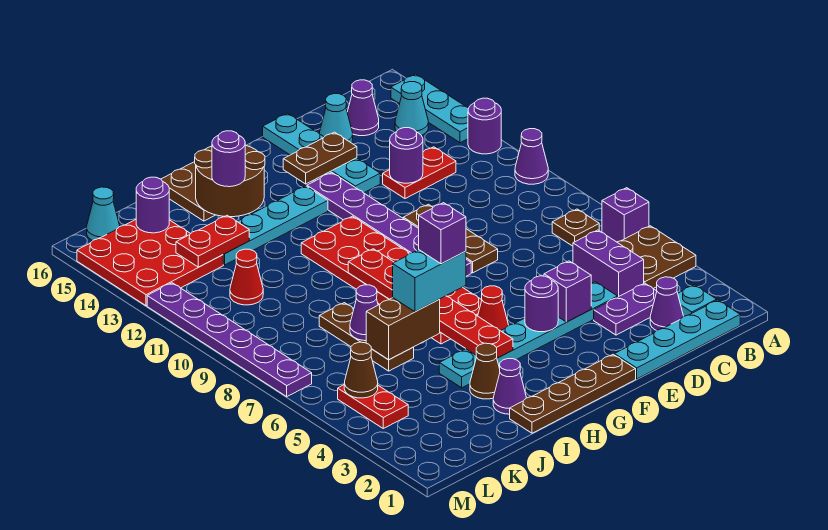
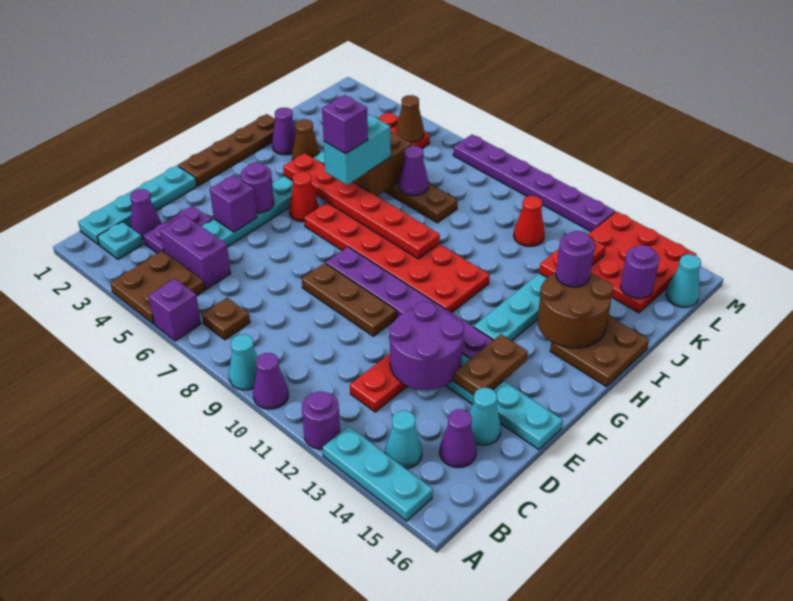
none -> cyan cone A9 level 1
purple round brick D12 level 2 -> purple round brick D12:E13 level 2

